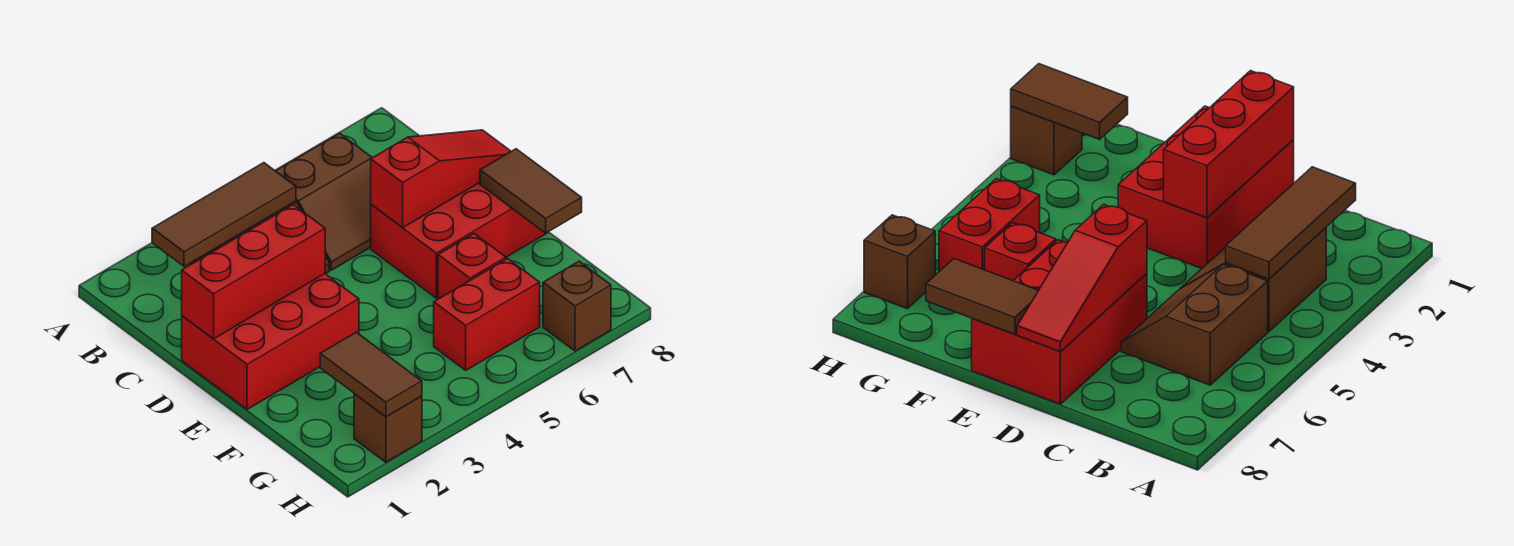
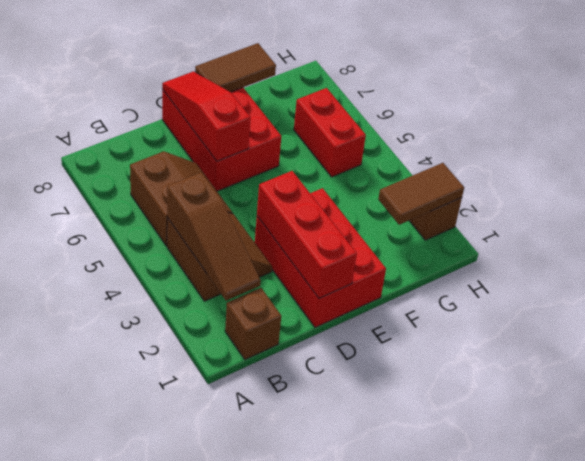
brown tile B2:B4 level 2 -> brown slope B2:B4 level 2 top 4
red brick F6 level 1 -> none
brown brick H7 level 1 -> brown brick B1 level 1

